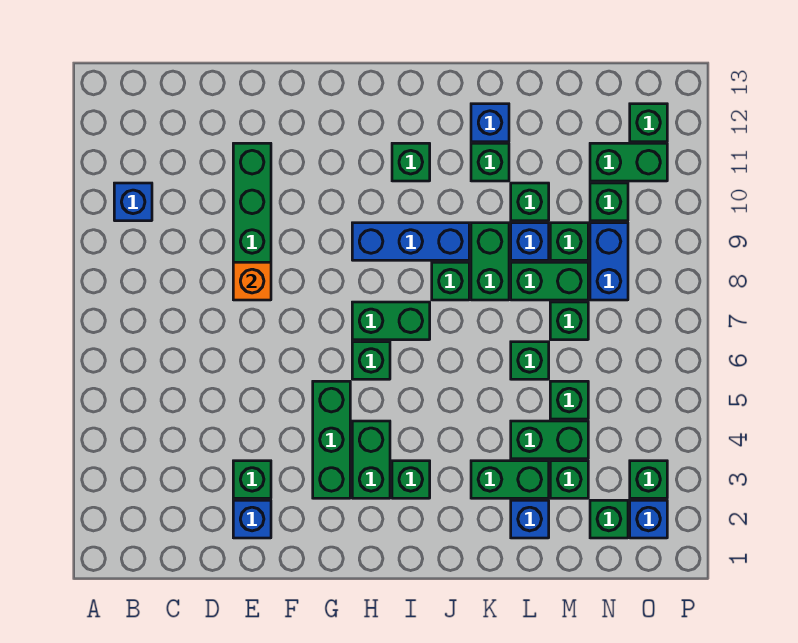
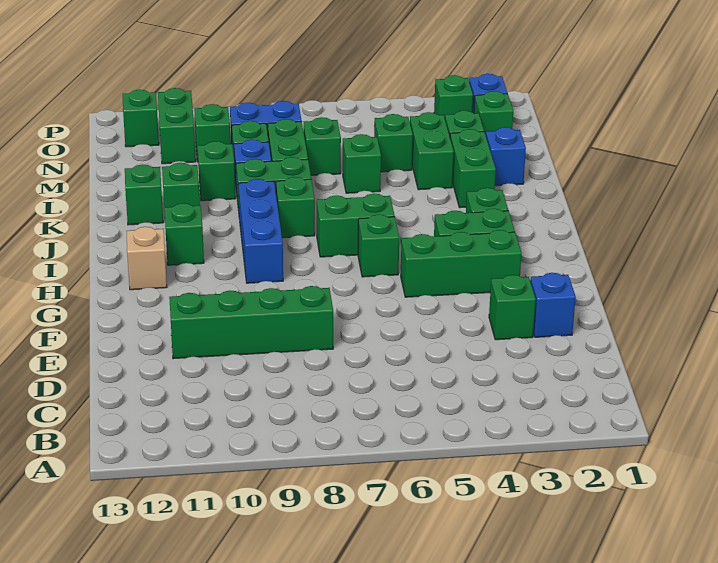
blue brick B10 level 1 -> none
orange brick E8 level 2 -> none
green brick H7:I7 level 1 -> green brick I6:I7 level 1
none -> tan brick H12 level 1
blue brick K12 level 1 -> green brick K12 level 1

